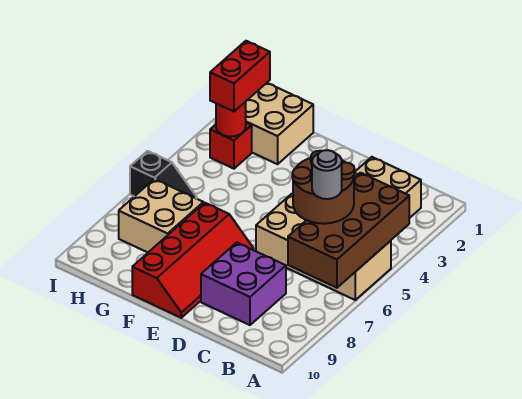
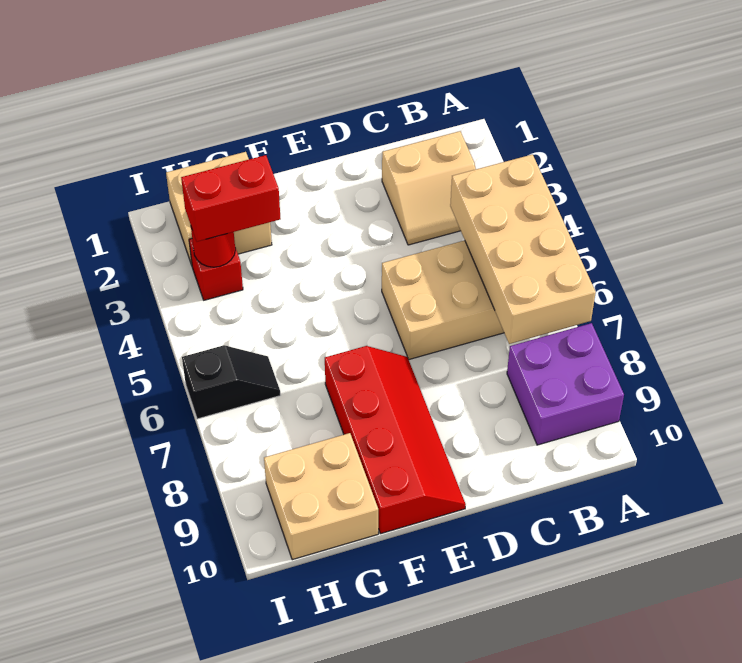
brown brick A4:B7 level 2 -> tan brick A4:B7 level 2
brown round brick B5:C6 level 3 -> none
grey round brick B6 level 4 -> none
purple brick C8:D9 level 1 -> purple brick A8:B9 level 1
tan brick G7:H8 level 1 -> tan brick G9:H10 level 1
red brick H2:H3 level 3 -> red brick G3:H3 level 3

